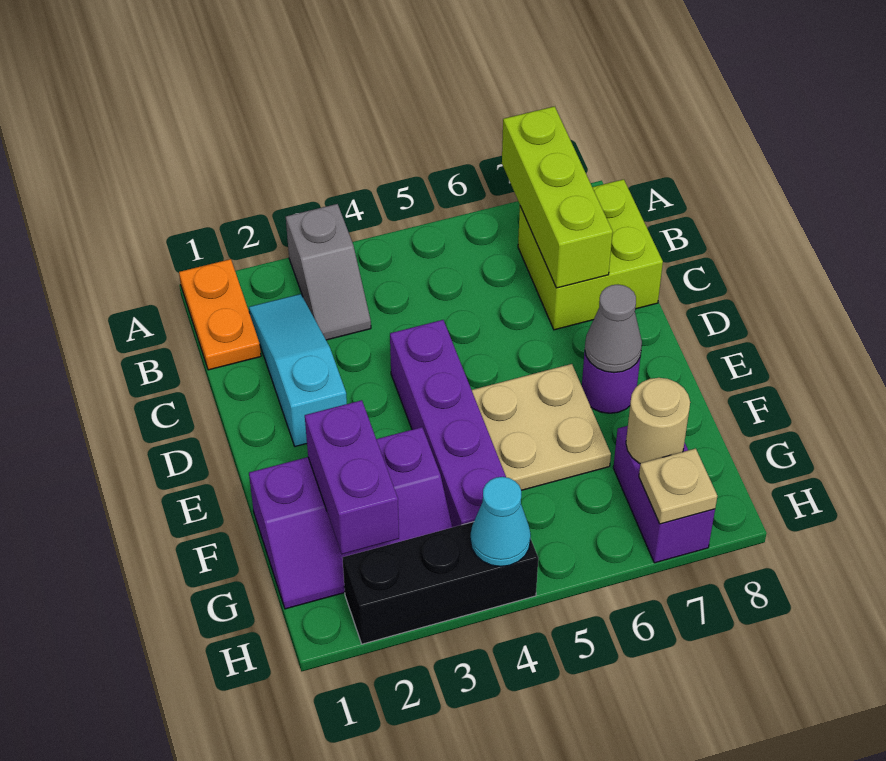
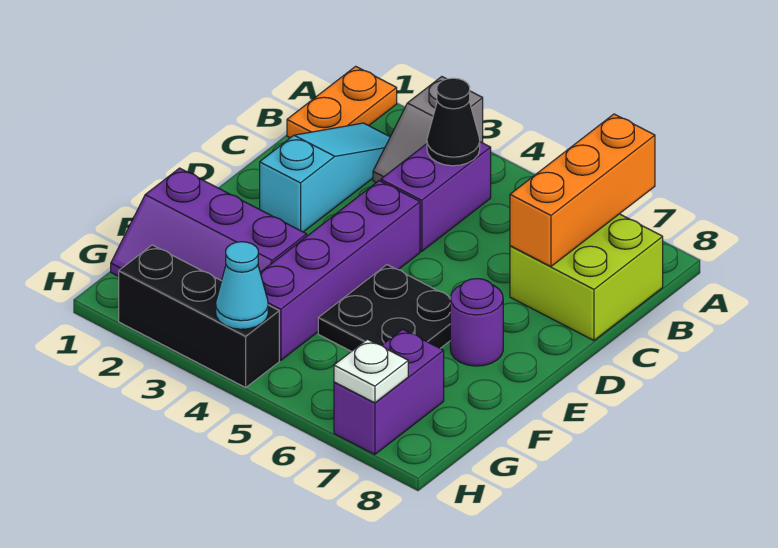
lime brick A7:C7 level 2 -> orange brick A7:C7 level 2
none -> black cone B4 level 2
tan plate E5:F6 level 1 -> black plate E5:F6 level 1
grey cone E7 level 2 -> none
purple brick F2:G2 level 2 -> purple brick B4:C4 level 1
tan round brick G7 level 2 -> none
tan plate H7 level 2 -> white plate H7 level 2

